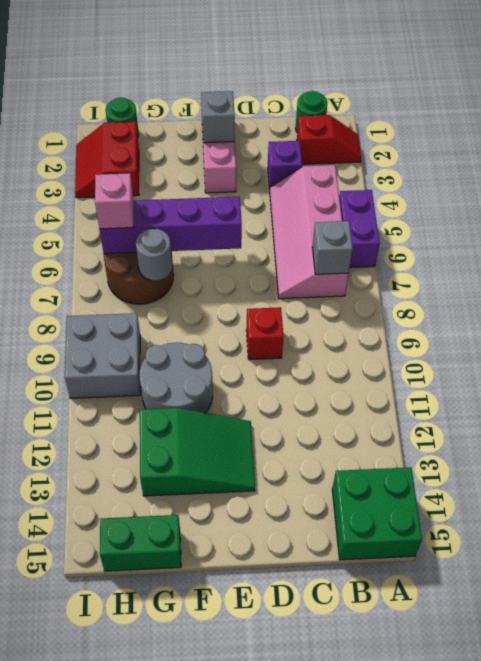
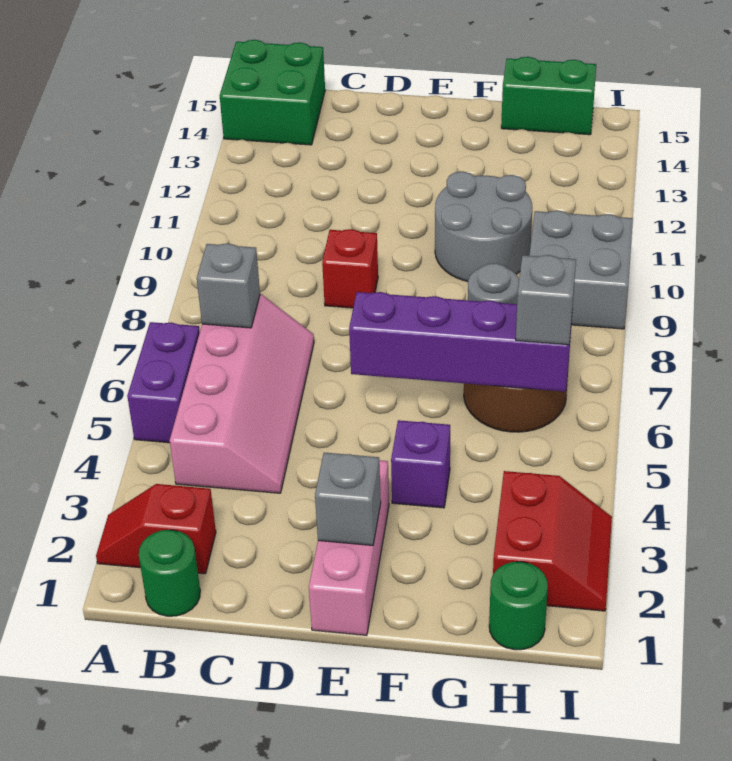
purple brick C3 level 1 -> purple brick F4 level 1
green slope E12:G13 level 1 top G -> none
pink brick H6 level 3 -> grey brick H6 level 3

